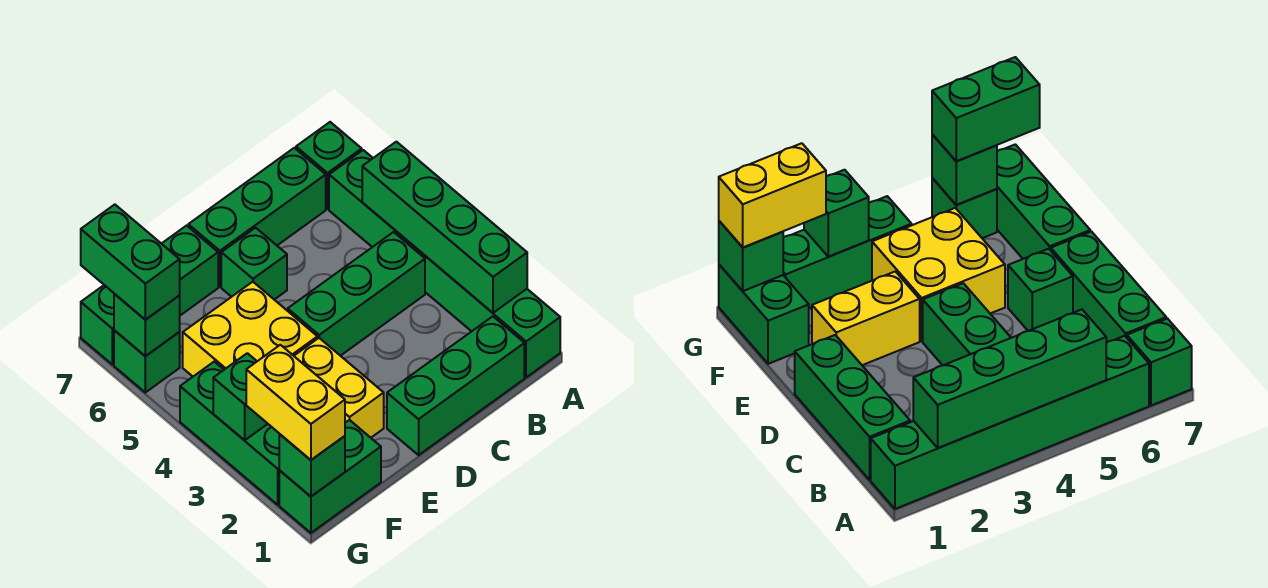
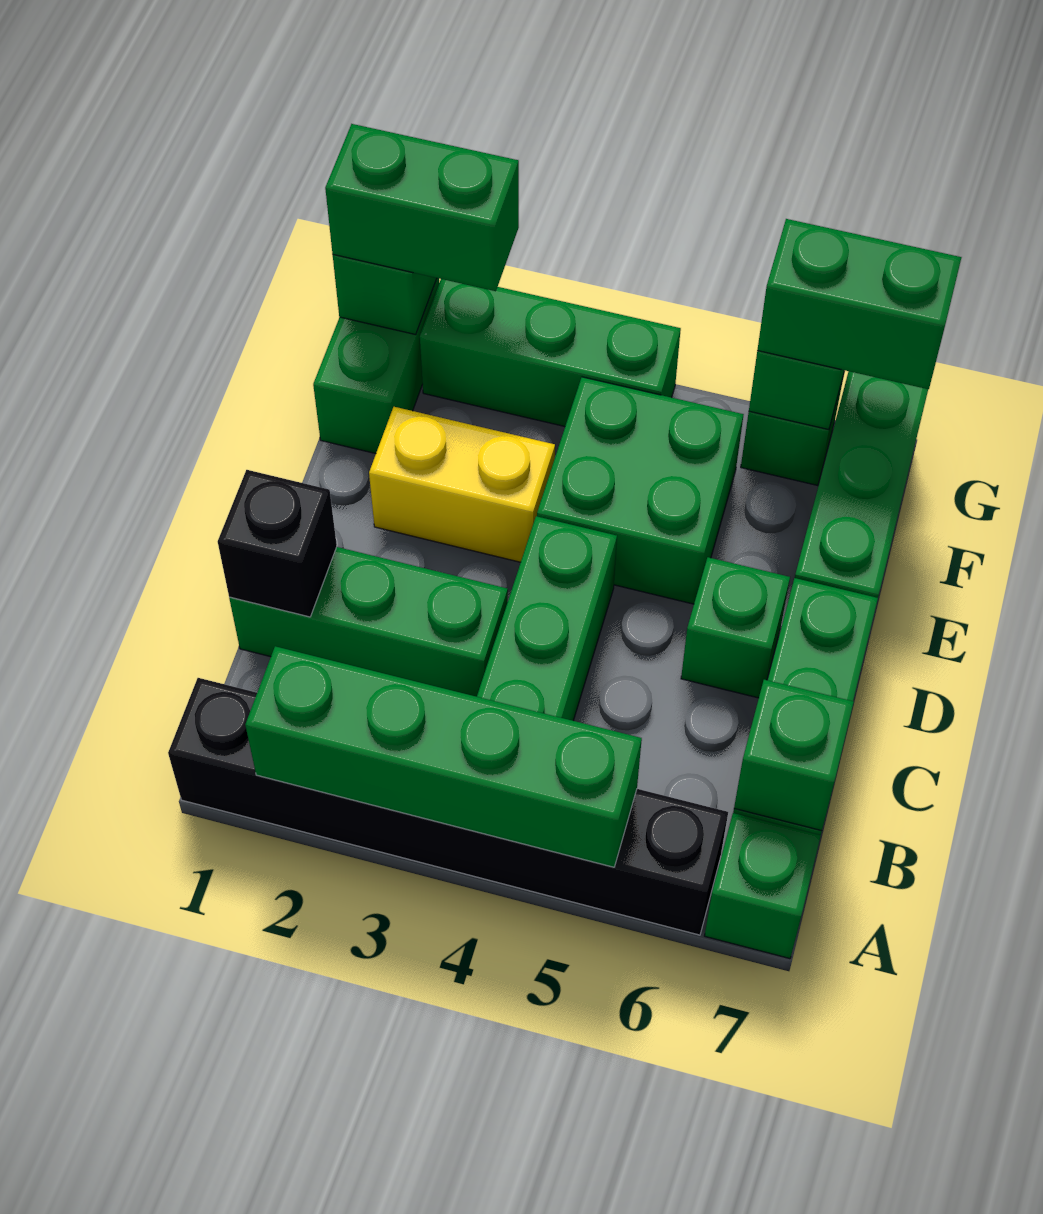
green brick A1:A6 level 1 -> black brick A1:A6 level 1
green brick B1:D1 level 1 -> green brick C1:C3 level 1
none -> black brick C1 level 2
yellow brick E4:F5 level 1 -> green brick E4:F5 level 1
yellow brick G1:G2 level 3 -> green brick G1:G2 level 3
green brick G3 level 2 -> green brick B7 level 2

